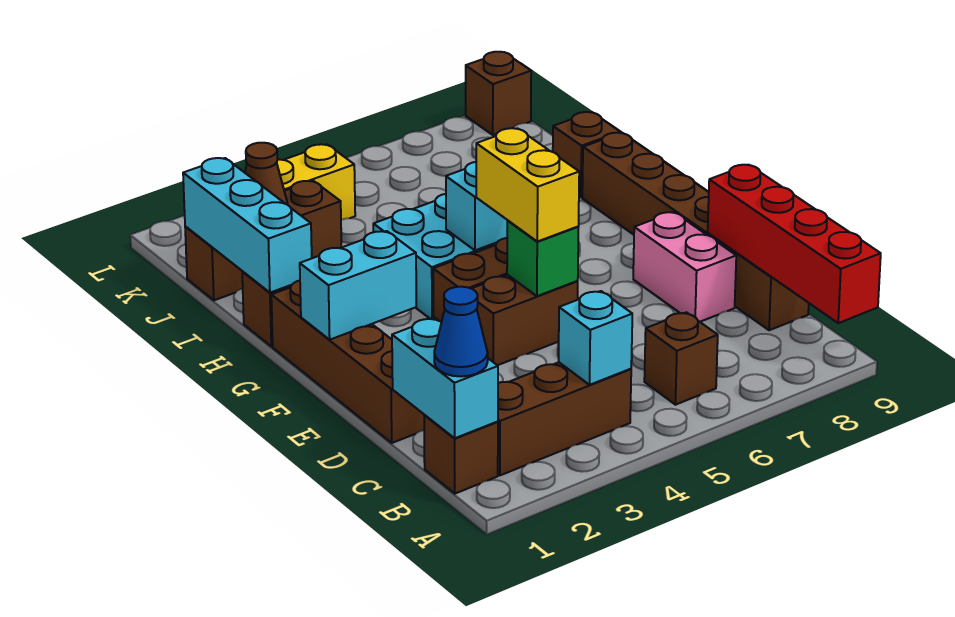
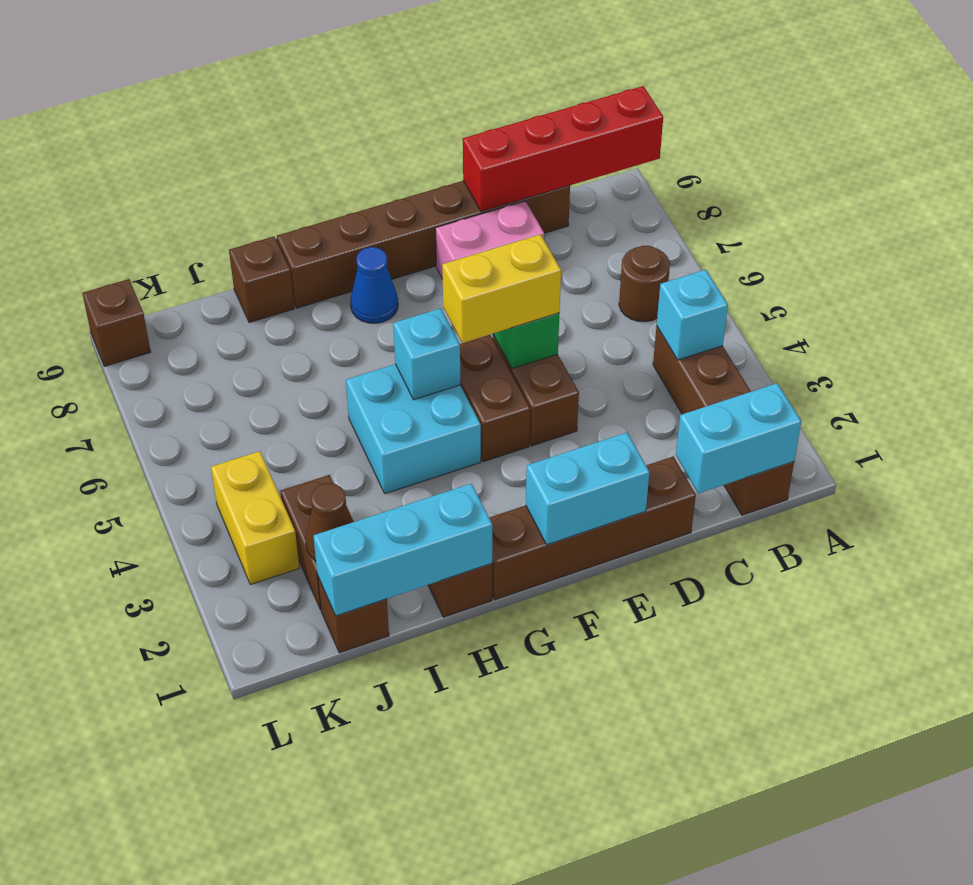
blue cone B1 level 3 -> blue cone G8 level 1
brown brick B6 level 1 -> brown round brick B6 level 1
cyan brick F1:F2 level 2 -> cyan brick E1:F1 level 2

